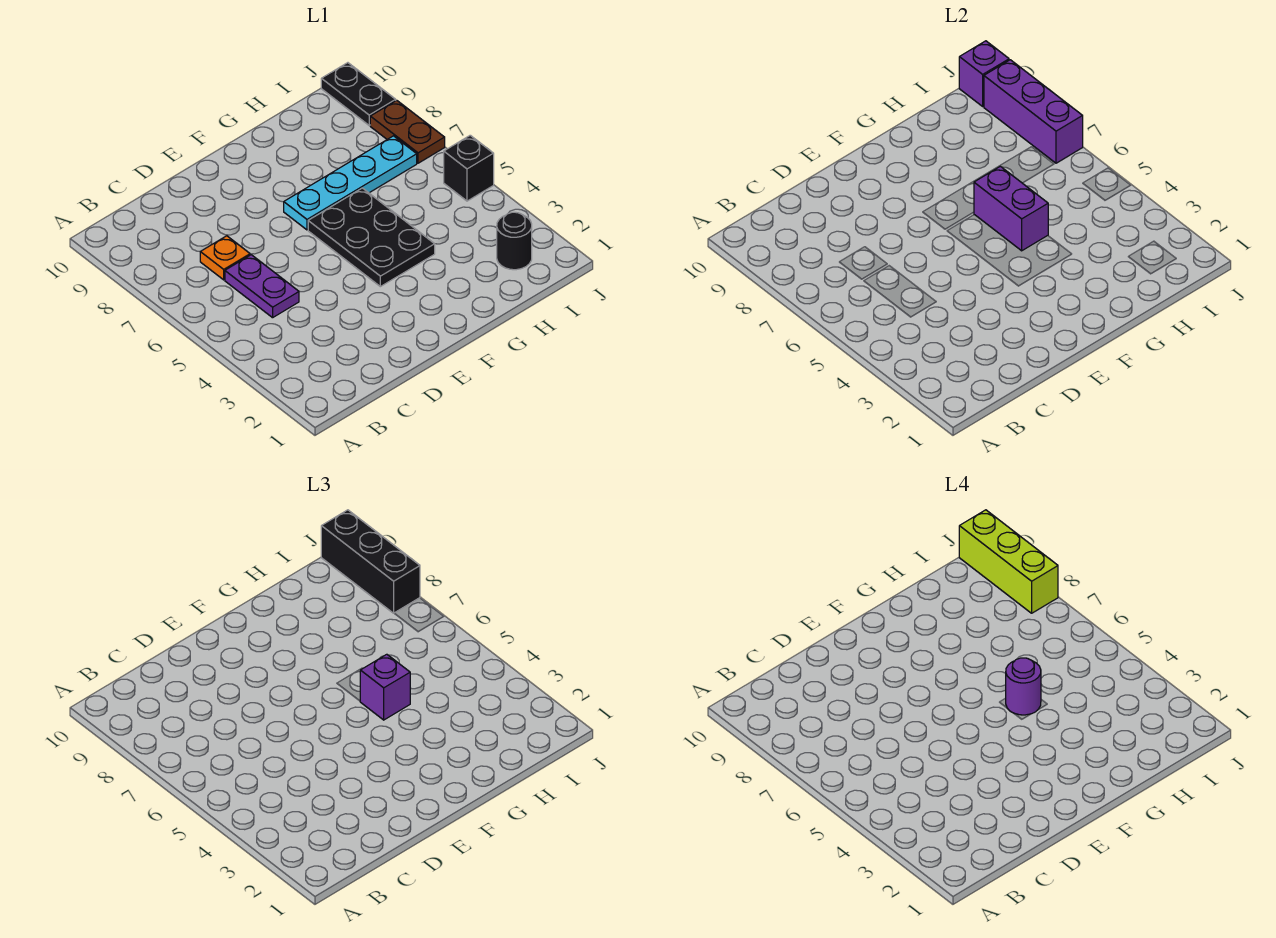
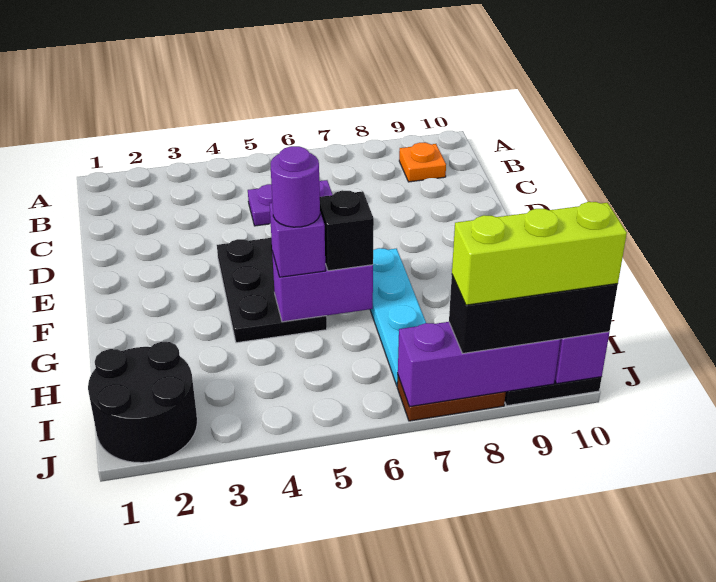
orange plate C7 level 1 -> orange plate B9 level 1
black plate F4:G6 level 1 -> black plate E4:G5 level 1
black round brick I2 level 1 -> black round brick I1:J2 level 1
black brick J5 level 1 -> black brick G6 level 3

